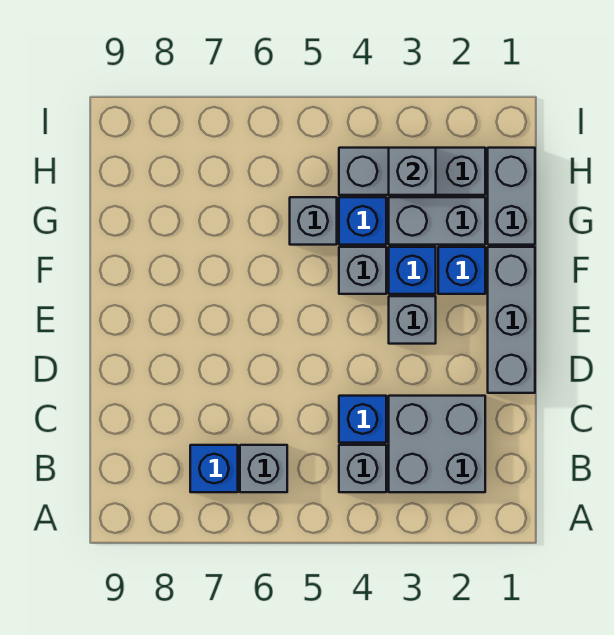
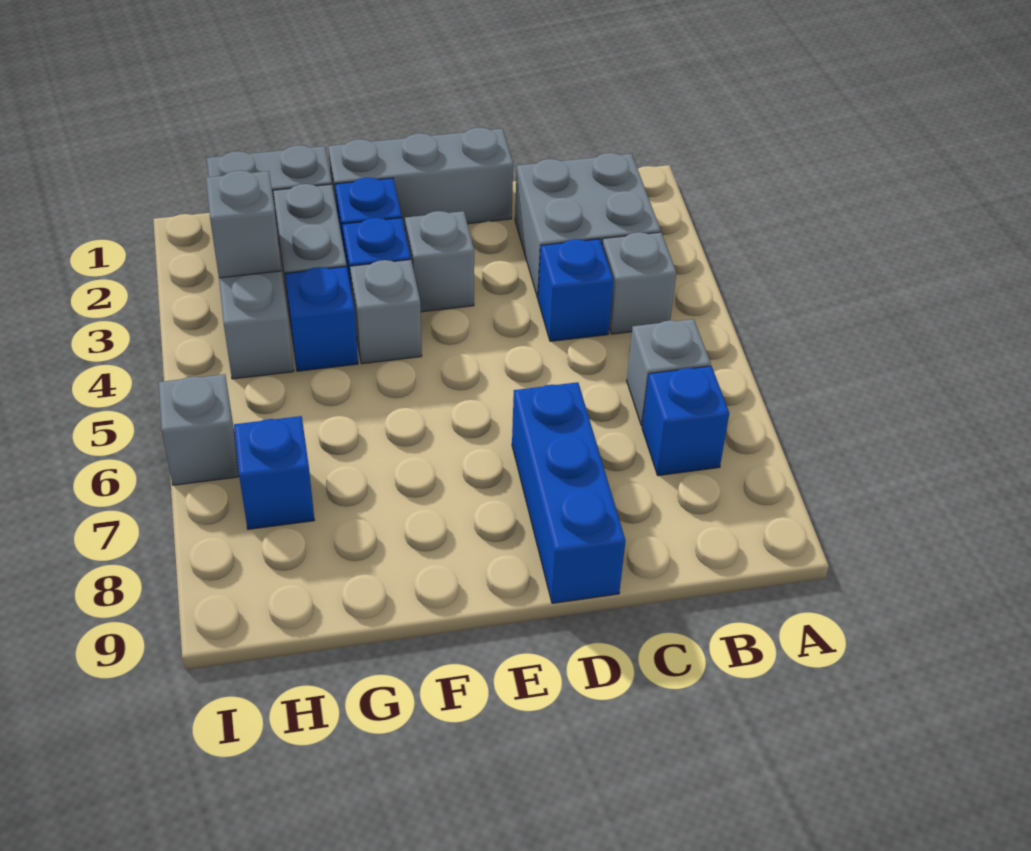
none -> blue brick D7:D9 level 1
grey brick G5 level 1 -> grey brick I6 level 1
none -> blue brick H7 level 1

